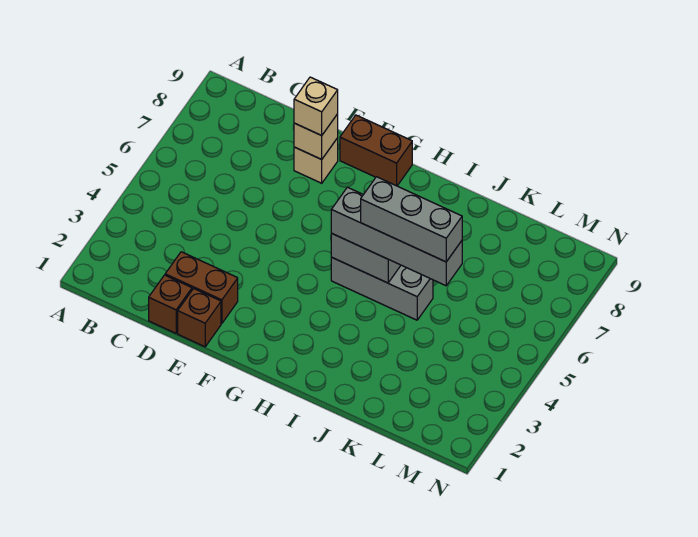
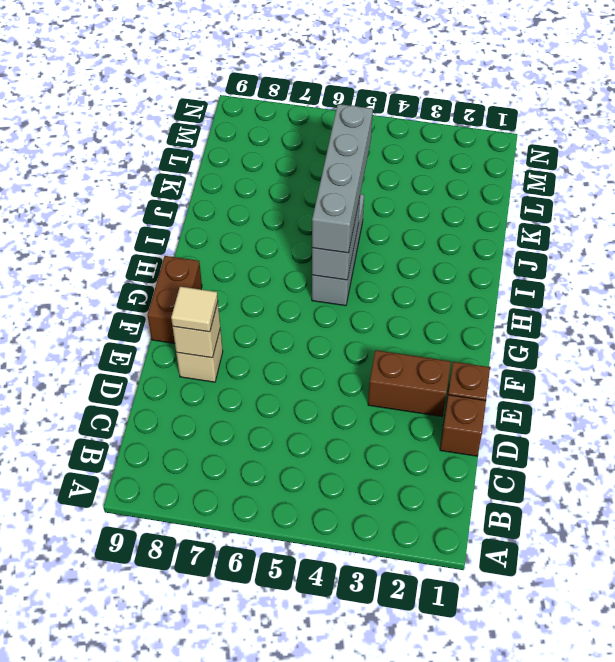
brown brick D2:E2 level 1 -> brown brick E2:E3 level 1
tan brick E8 level 3 -> tan tile E8 level 3
grey brick I5:K5 level 4 -> none

